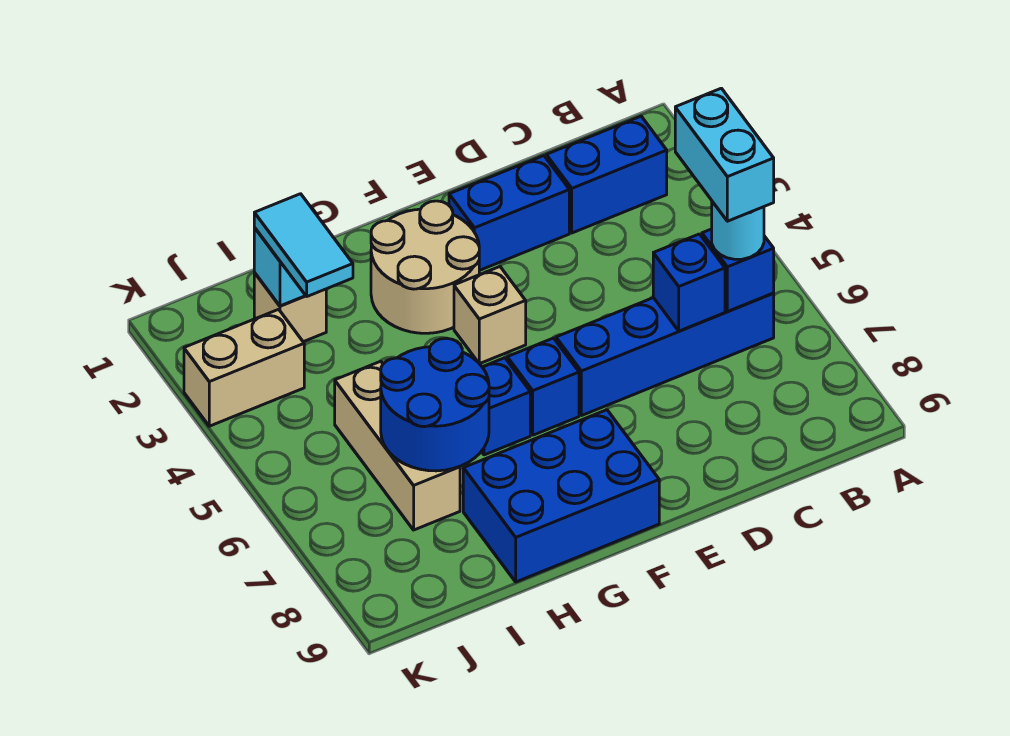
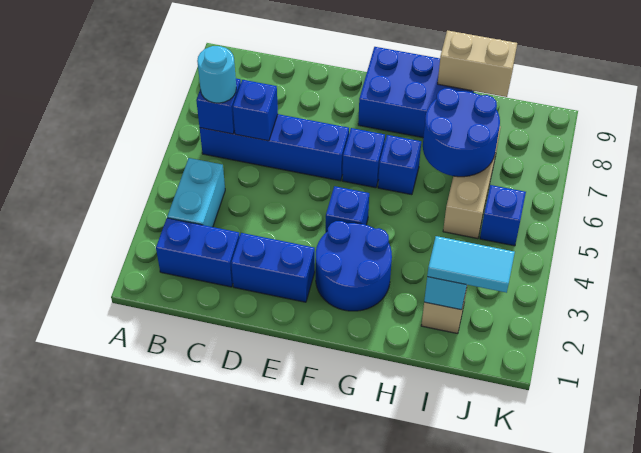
cyan brick B5:B6 level 4 -> cyan brick B3:B4 level 1
tan round brick F2:G3 level 1 -> blue round brick F2:G3 level 1
tan brick F4 level 1 -> blue brick F4 level 1
cyan tile I2:I3 level 3 -> cyan tile I2:J2 level 3
tan brick J3:K3 level 1 -> tan brick H9:I9 level 2
none -> blue brick J5 level 1

